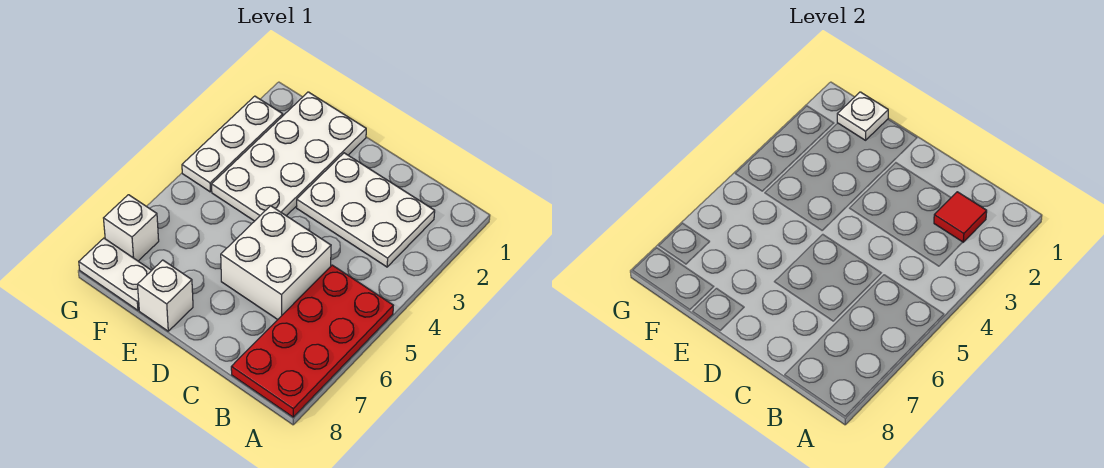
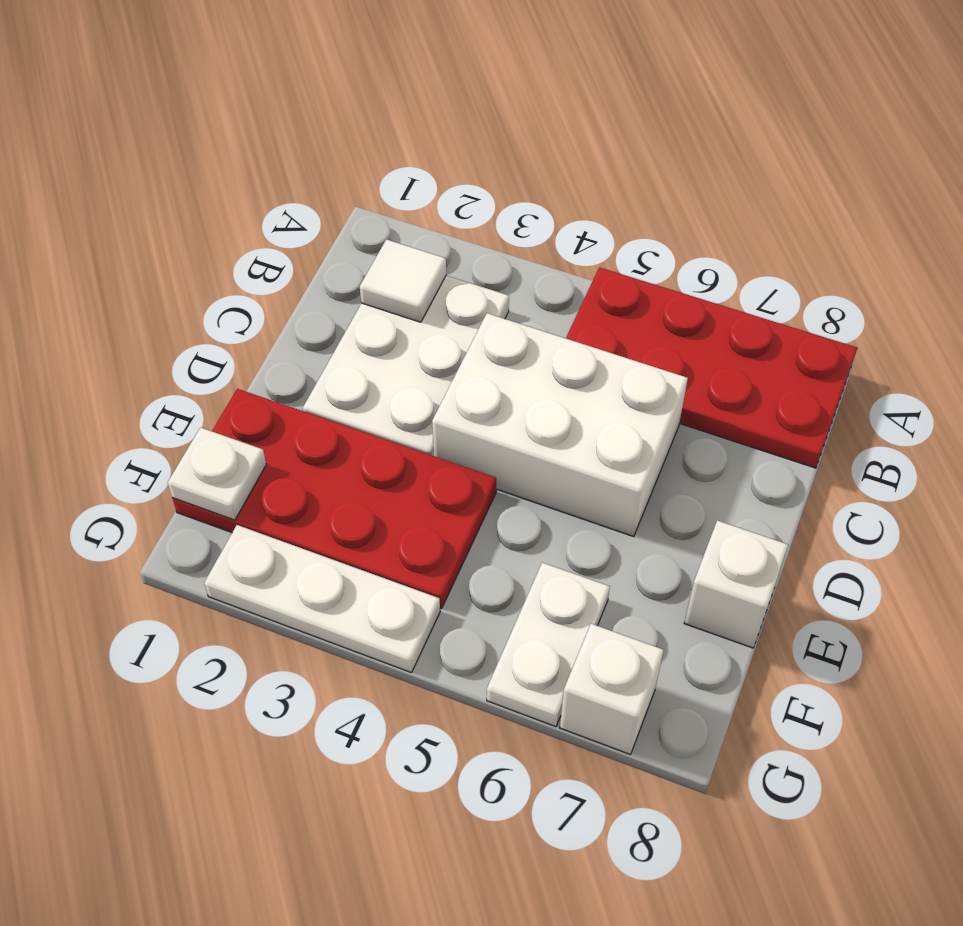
red tile B2 level 2 -> white tile B2 level 2
white brick C5:D6 level 1 -> white brick C4:D6 level 1
white plate E1:F4 level 1 -> red plate E1:F4 level 1
white plate F8:G8 level 1 -> white plate F6:G6 level 1

